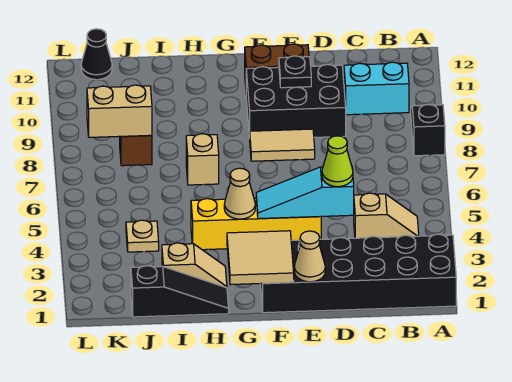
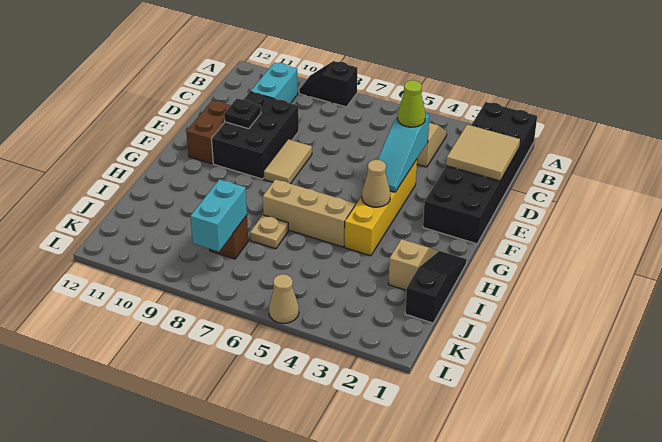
tan cone E1 level 2 -> tan cone L5 level 1
tan tile F1:G2 level 2 -> tan tile C1:D2 level 2
tan brick H7 level 1 -> tan brick H5:H7 level 1
tan plate J4 level 1 -> tan plate I7 level 1
tan brick J8:K8 level 2 -> cyan brick J8:K8 level 2
black cone K12 level 1 -> none

